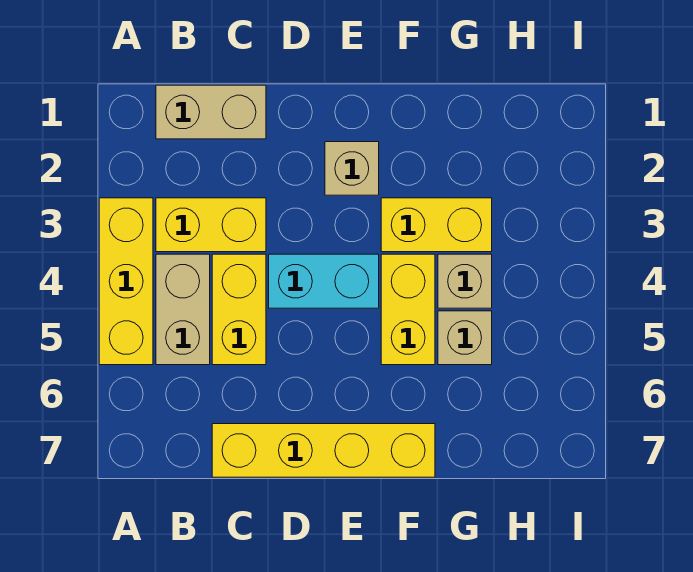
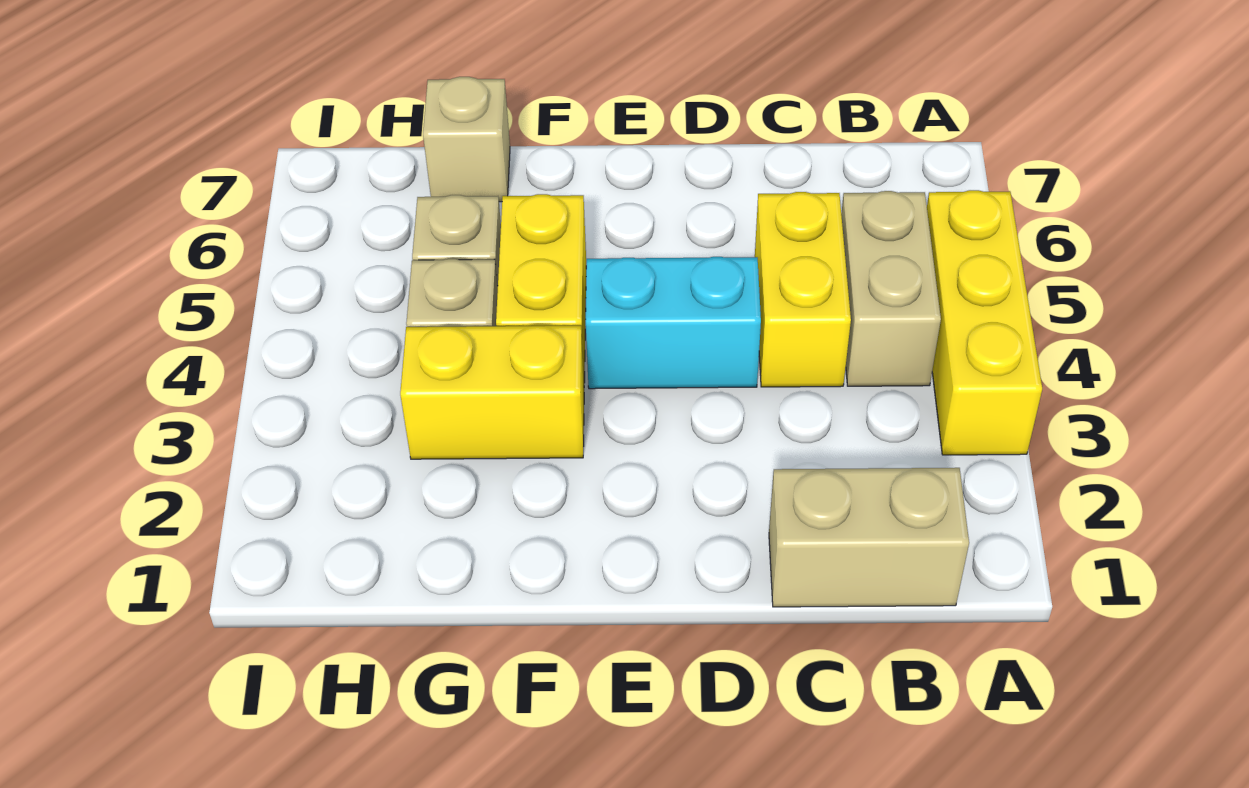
yellow brick B3:C3 level 1 -> none
yellow brick C7:F7 level 1 -> none
tan brick E2 level 1 -> tan brick G7 level 1

